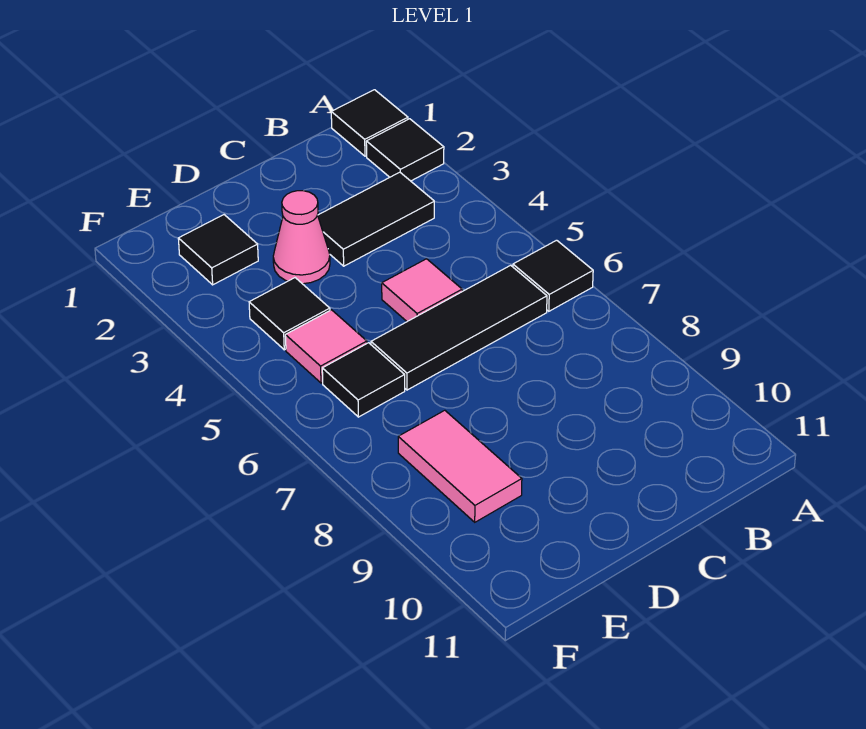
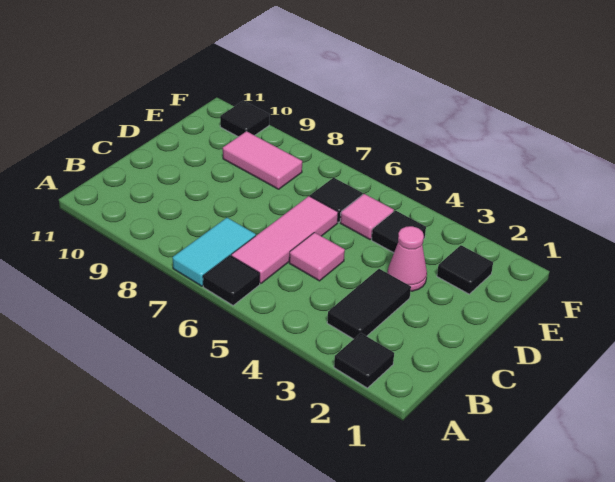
black tile A1 level 1 -> black tile F10 level 1
none -> cyan tile A7:B7 level 1
black tile B6:D6 level 1 -> pink tile B6:D6 level 1

